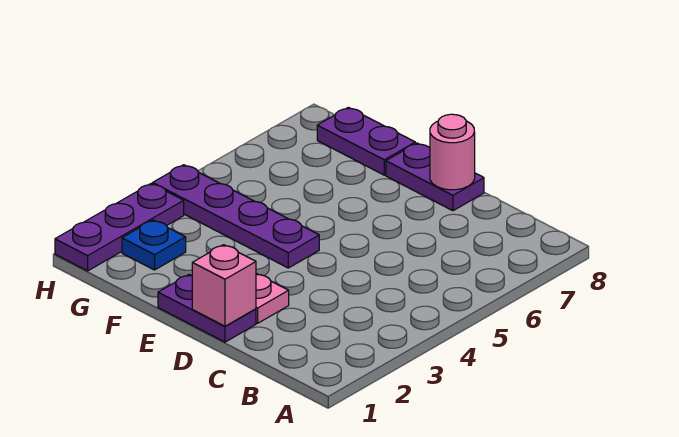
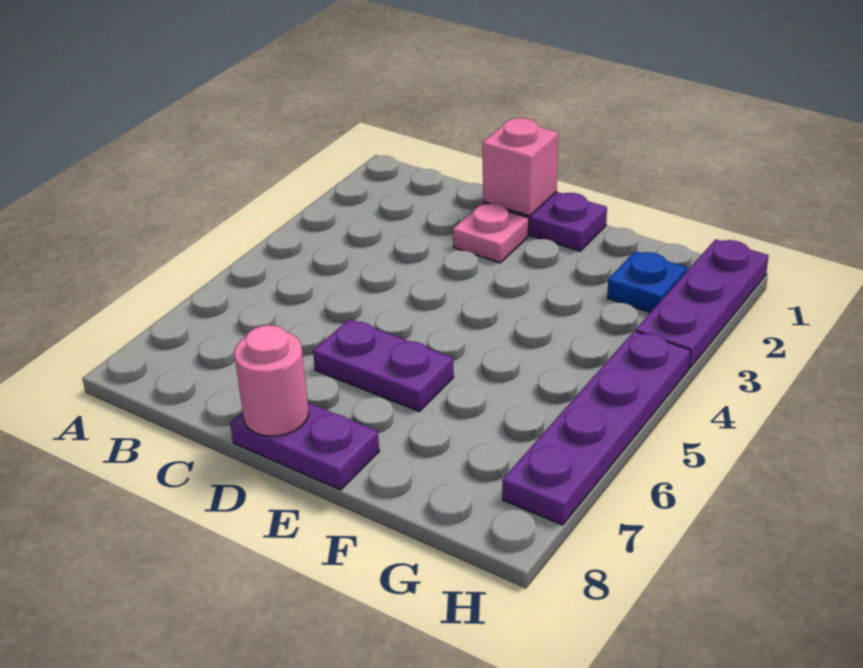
purple plate E4:H4 level 1 -> purple plate H4:H7 level 1
purple plate F8:G8 level 1 -> purple plate D6:E6 level 1

